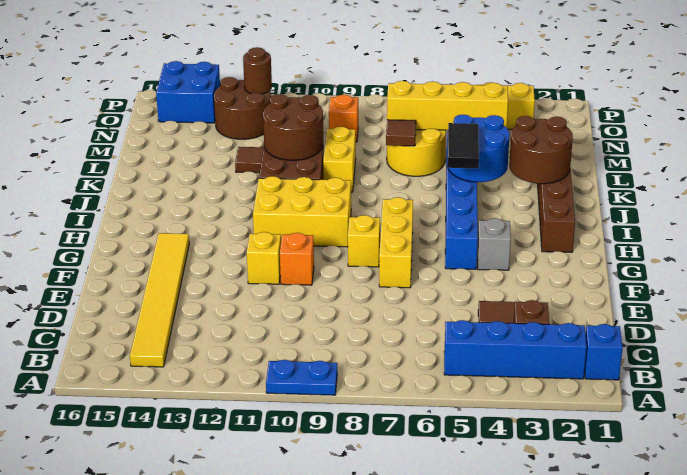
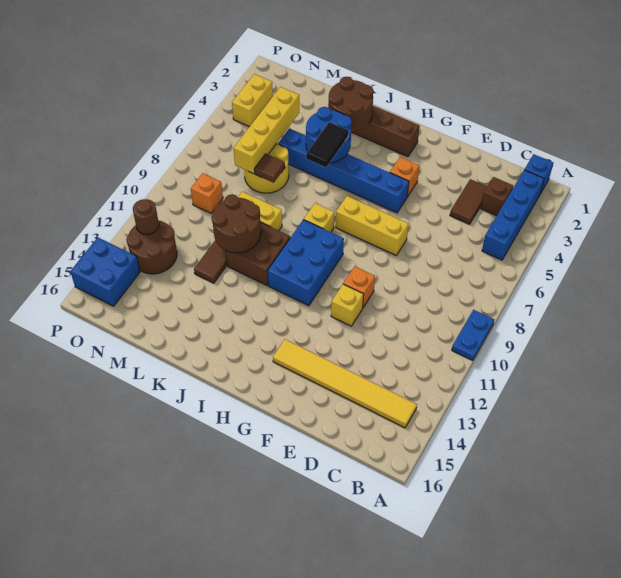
grey brick G4 level 1 -> orange brick G4 level 1
yellow brick G8 level 1 -> yellow brick I8 level 1
yellow brick H9:I11 level 1 -> blue brick H9:I11 level 1
black tile I5:J5 level 3 -> black tile J5:J6 level 3

